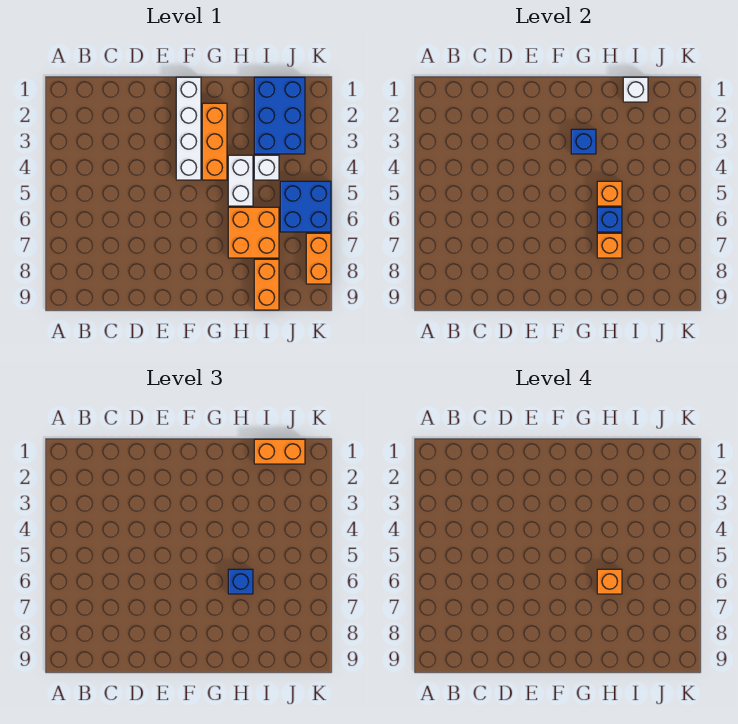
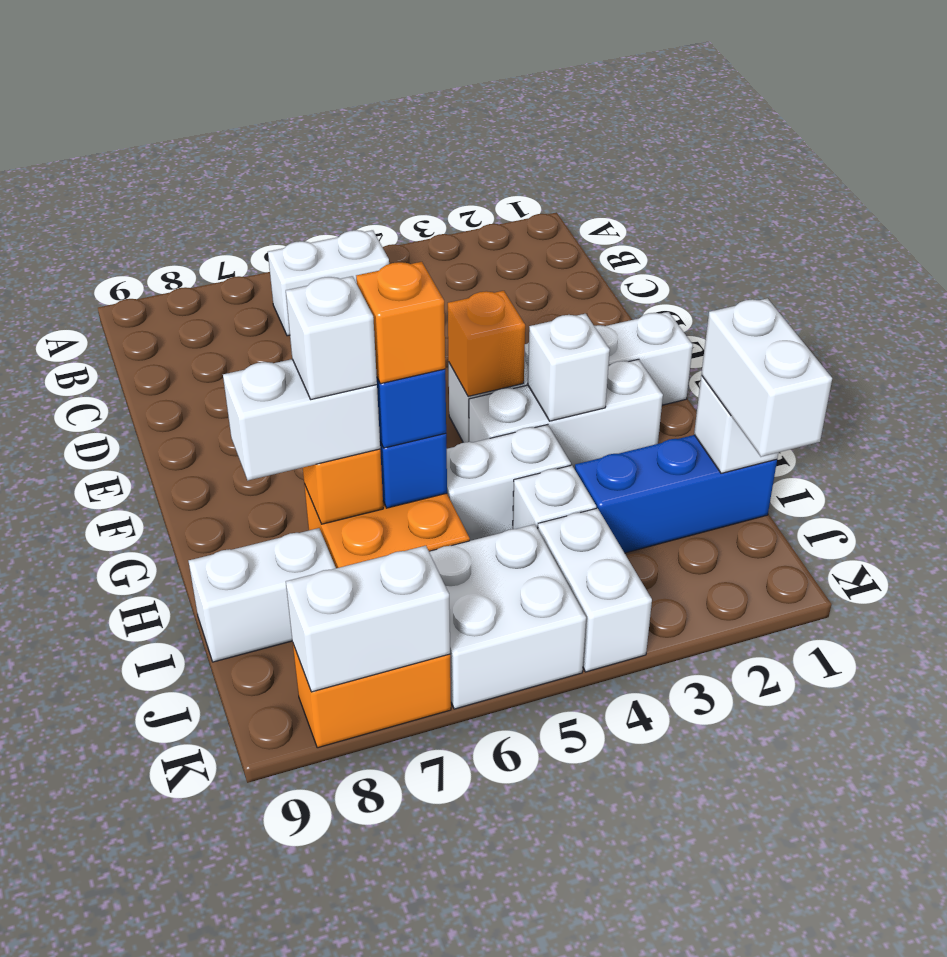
none -> white brick B5:B6 level 1
orange brick G2:G4 level 1 -> white brick G2:G4 level 1
blue brick G3 level 2 -> white brick G3 level 2
orange brick H5 level 2 -> orange brick F4 level 2
none -> white brick H7:H8 level 3
none -> white brick H7 level 4
blue brick I1:J3 level 1 -> blue brick I1:I3 level 1
orange brick I1:J1 level 3 -> white brick I1:J1 level 3
orange brick I8:I9 level 1 -> white brick I8:I9 level 1
none -> white brick J4:K4 level 1
blue brick J5:K6 level 1 -> white brick J5:K6 level 1
none -> white brick K7:K8 level 2

